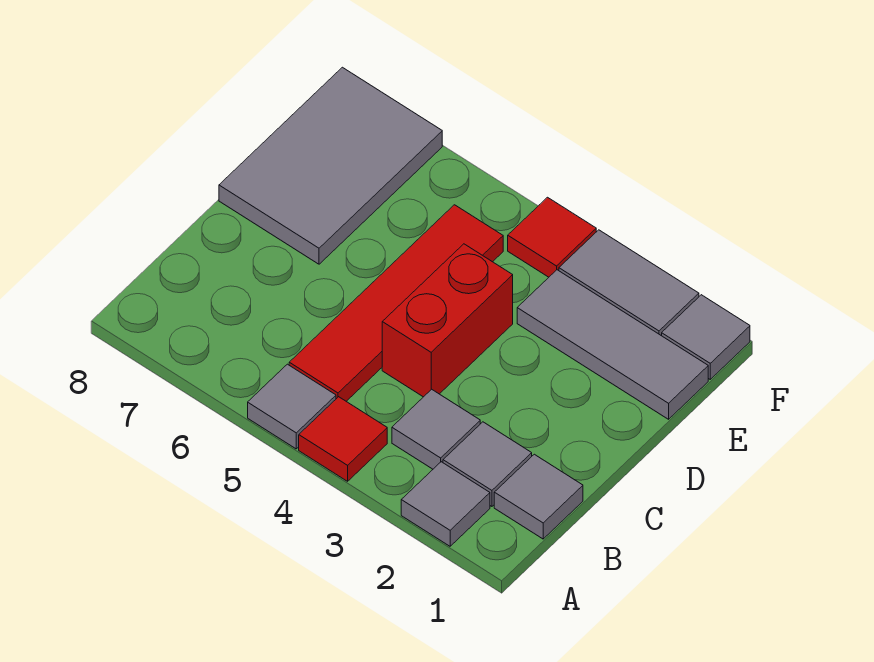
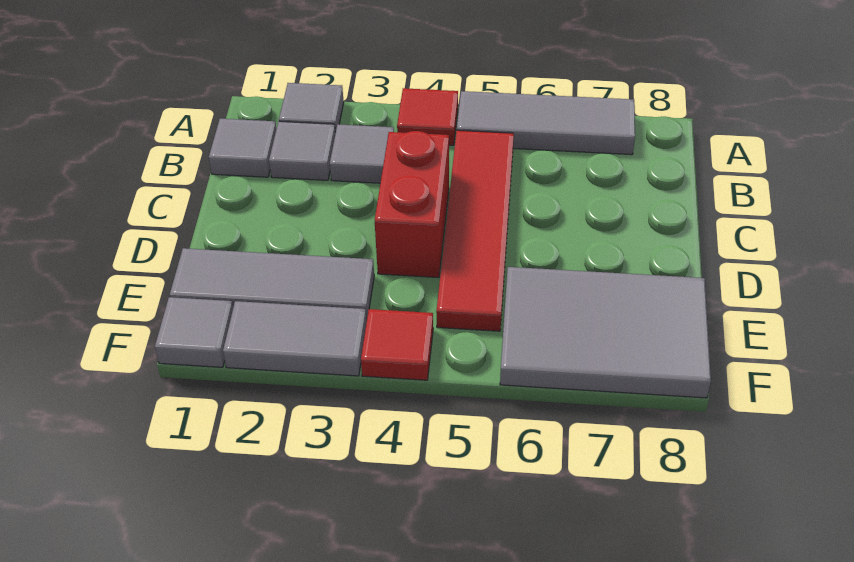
grey tile A5 level 1 -> grey tile A5:A7 level 1
grey tile D7:F8 level 1 -> grey tile E6:F8 level 1

